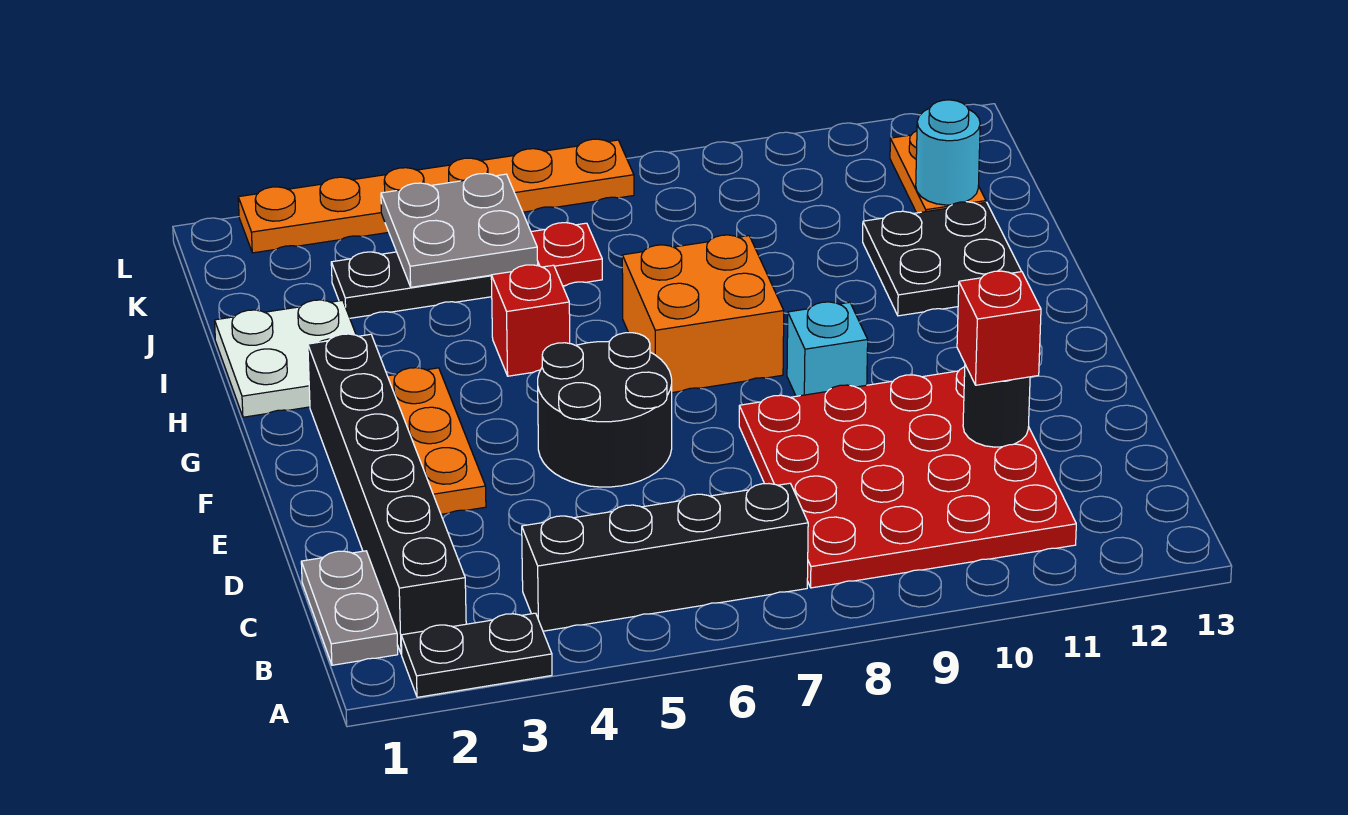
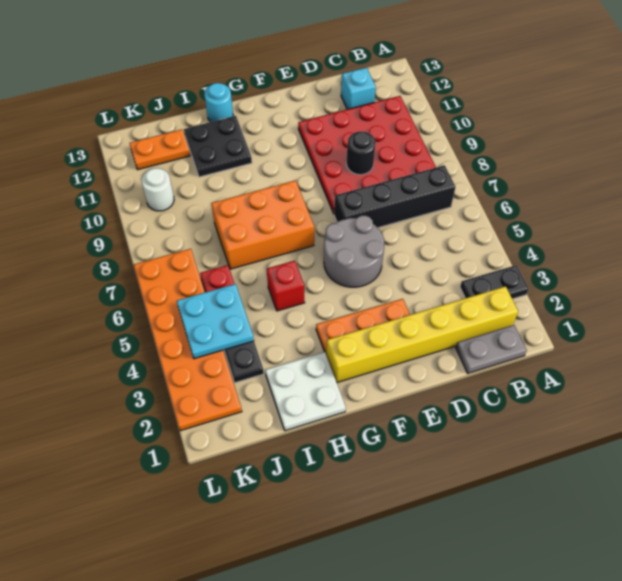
black plate A2:A3 level 1 -> black plate A3:B3 level 1
black brick B2:G2 level 1 -> yellow brick B2:G2 level 1
black brick B4:B7 level 1 -> black brick B7:E7 level 1
black round brick D11 level 2 -> black round brick D9 level 2
red brick D11 level 3 -> none
black round brick E5:F6 level 1 -> grey round brick E5:F6 level 1
cyan brick F9 level 1 -> cyan brick C12 level 1
orange brick G7:H8 level 1 -> orange brick G7:I8 level 1
grey plate J4:K5 level 2 -> cyan plate J4:K5 level 2
cyan round brick J12 level 2 -> cyan round brick H13 level 1
none -> white round brick K10 level 1
orange plate L2:L7 level 1 -> orange plate K2:L7 level 1

